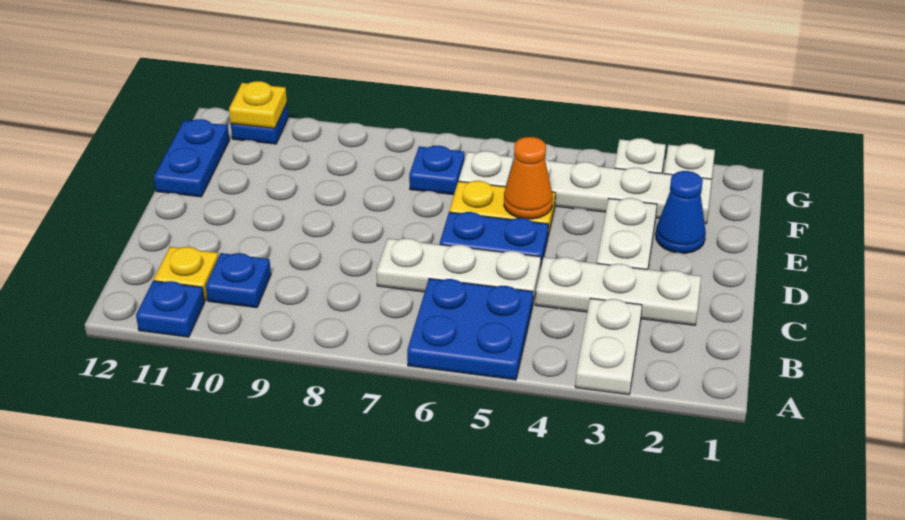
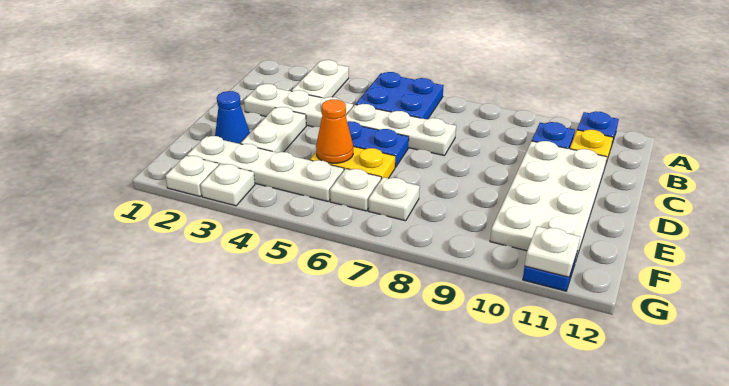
none -> white plate C10:F11 level 1
blue plate E12:F12 level 1 -> none
blue plate F7 level 1 -> white plate F7 level 1
yellow plate G11 level 2 -> white plate G11 level 2

